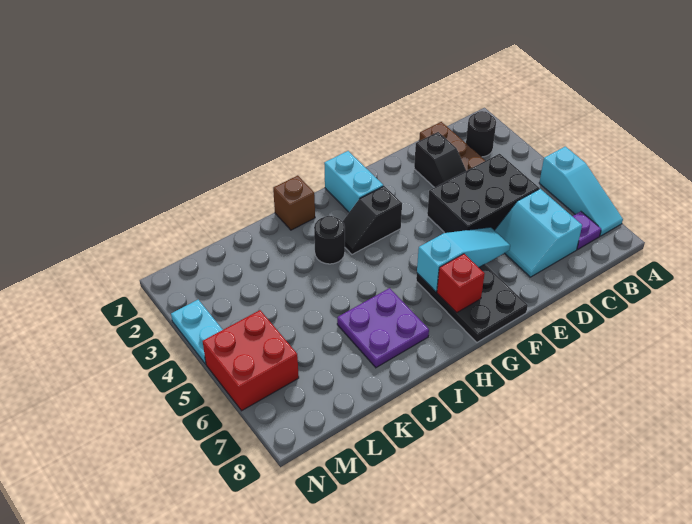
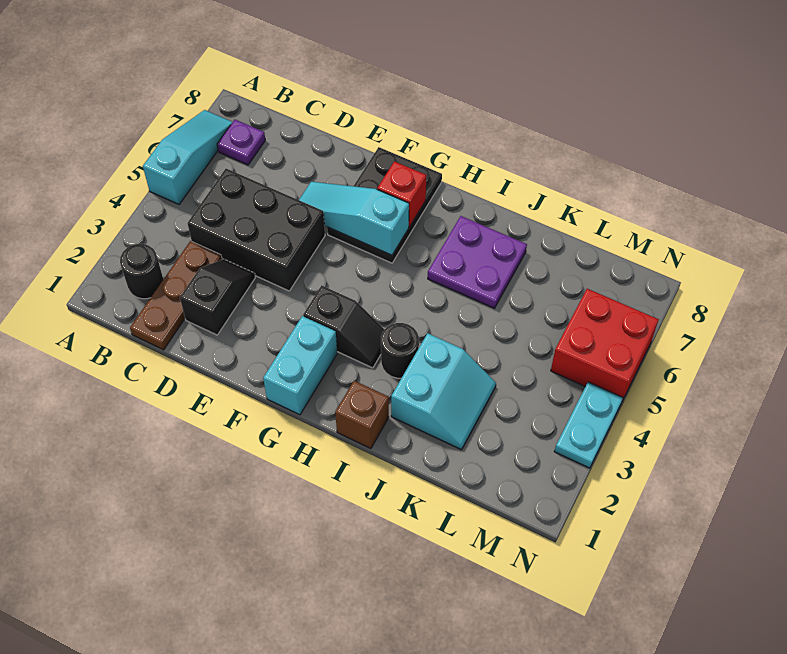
cyan slope C6:D7 level 1 top C -> cyan slope J2:K3 level 1 top J

